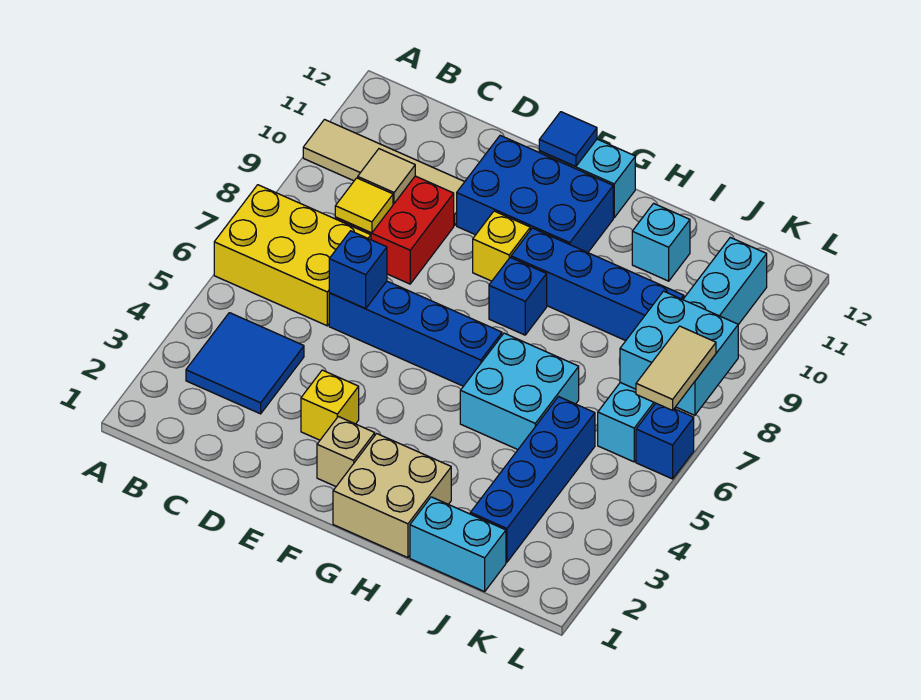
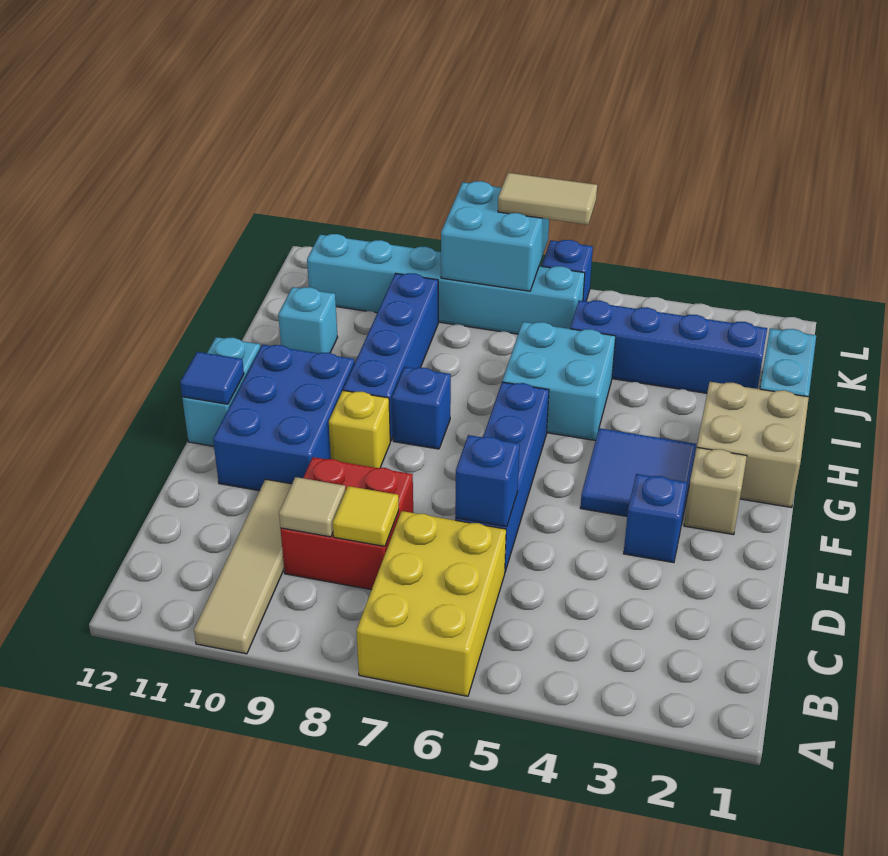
blue tile B3:C4 level 1 -> blue tile F3:G4 level 1
yellow brick E3 level 1 -> blue brick E3 level 1

